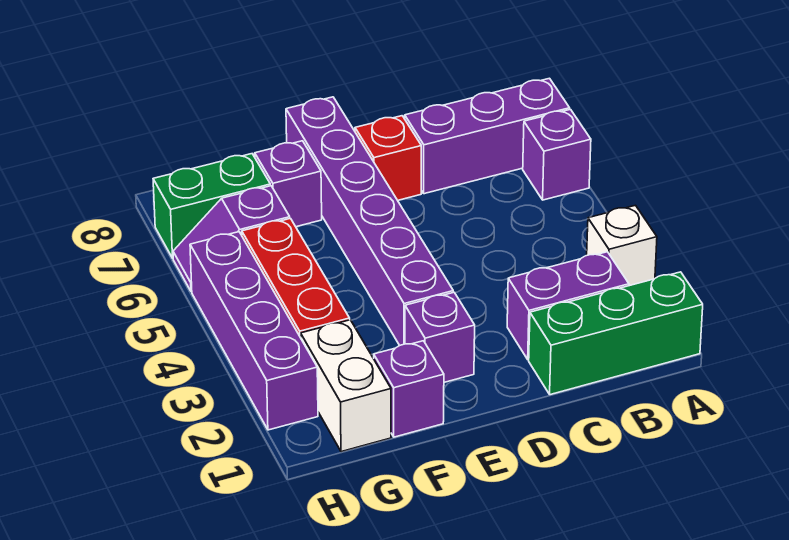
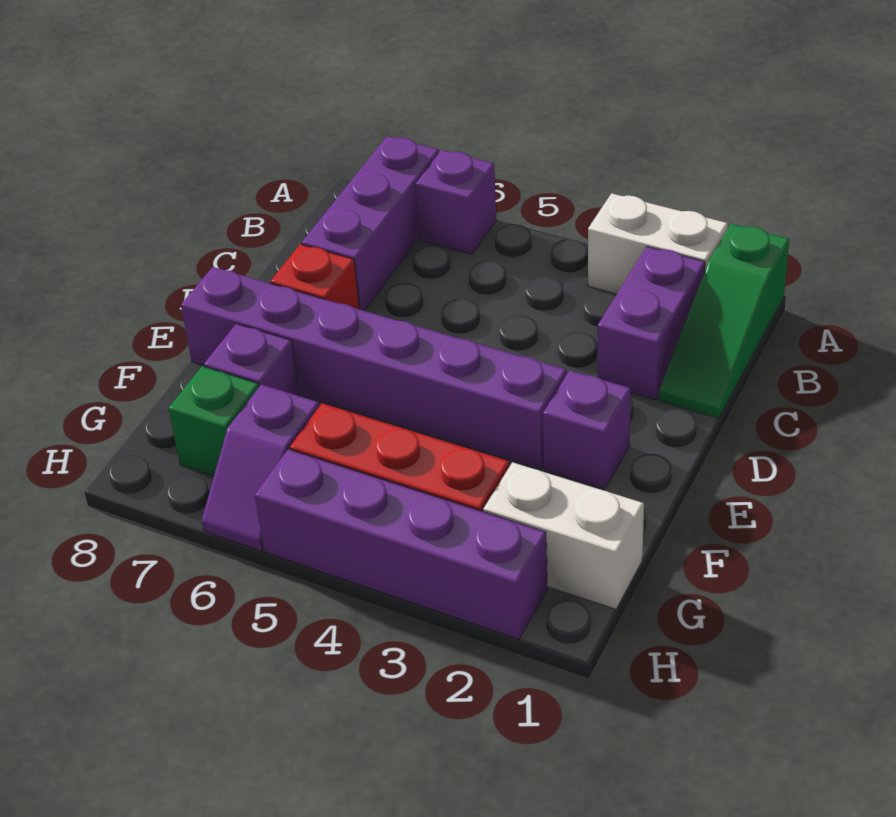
green brick A1:C1 level 1 -> green slope A1:C1 level 1 top A
white brick A3 level 1 -> white brick A2:A3 level 1
purple brick F1 level 1 -> none
green brick G7:H7 level 1 -> green brick G7 level 1

